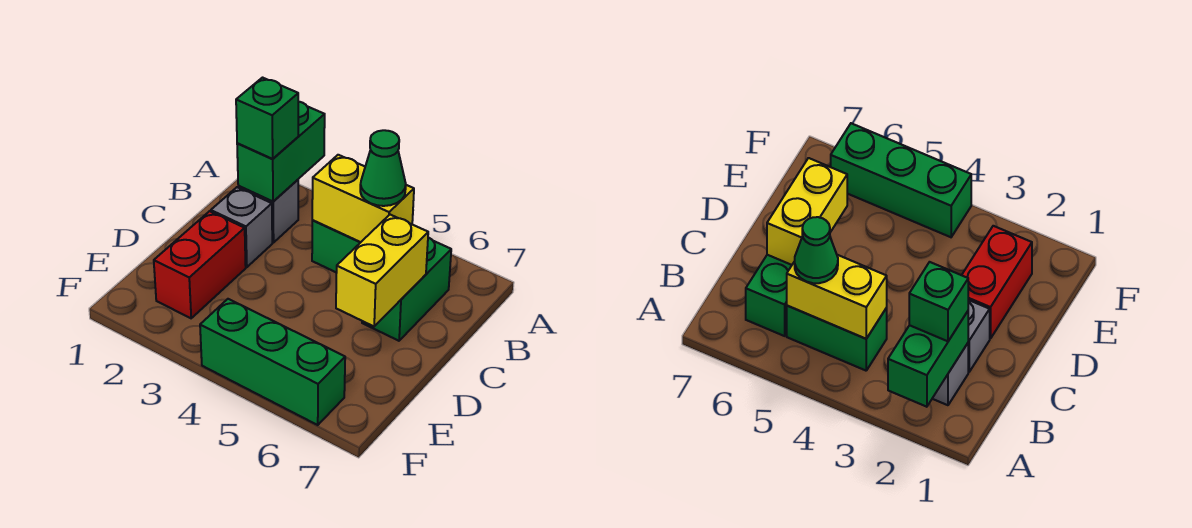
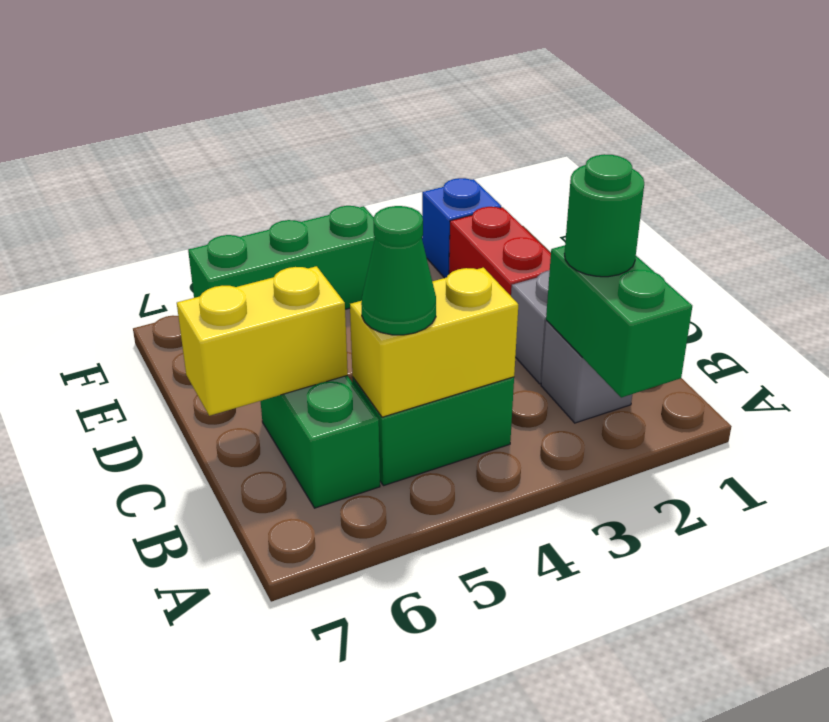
green brick B2 level 3 -> green round brick B2 level 3
yellow brick C6:D6 level 2 -> yellow brick C6:C7 level 2
none -> blue brick F2 level 1

